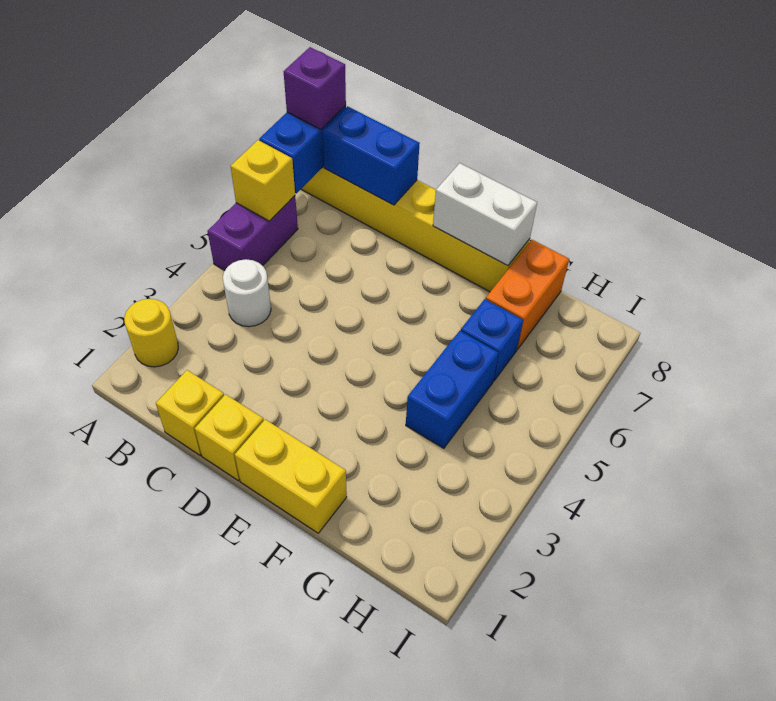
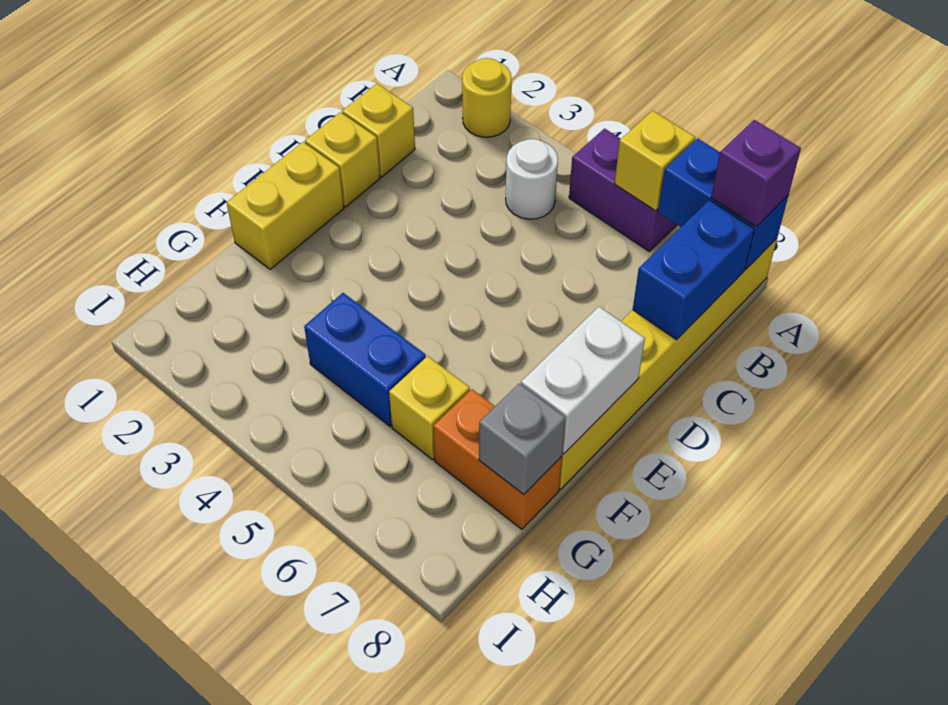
blue brick G6 level 1 -> yellow brick G6 level 1
none -> grey brick G8 level 2

